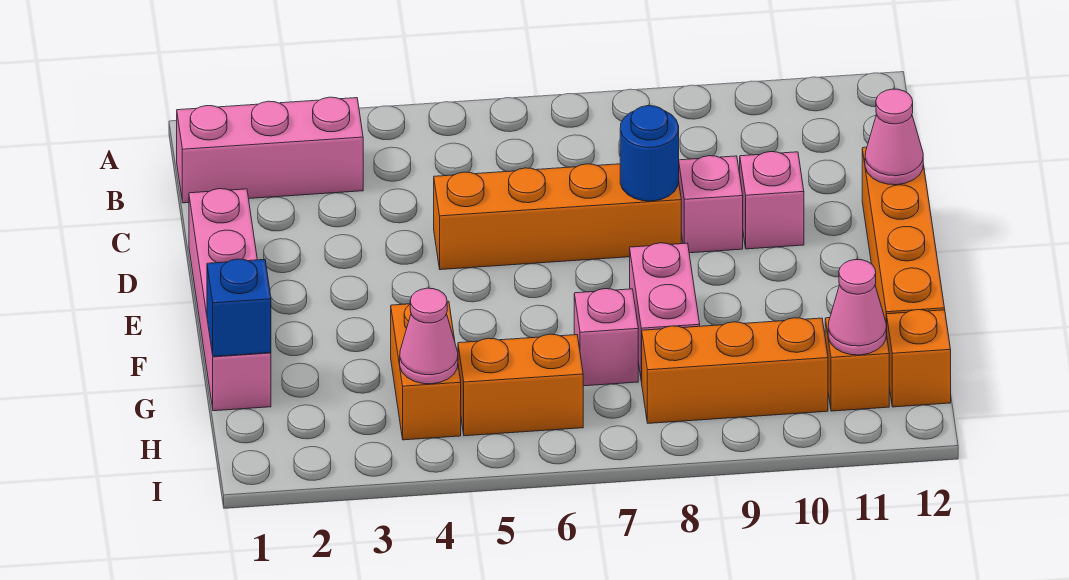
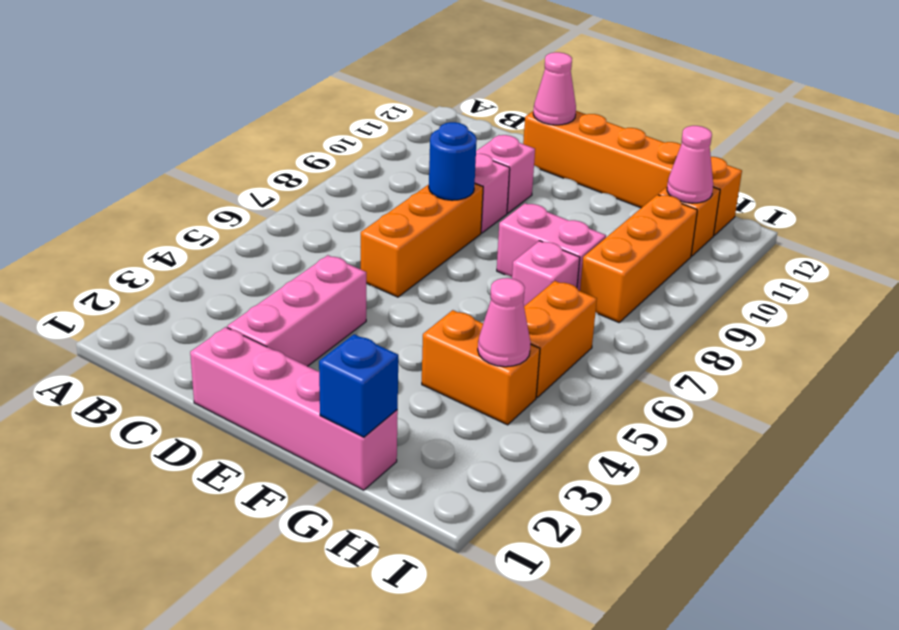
pink brick B1:B3 level 1 -> pink brick D2:D4 level 1
orange brick D5:D8 level 1 -> orange brick D6:D8 level 1

